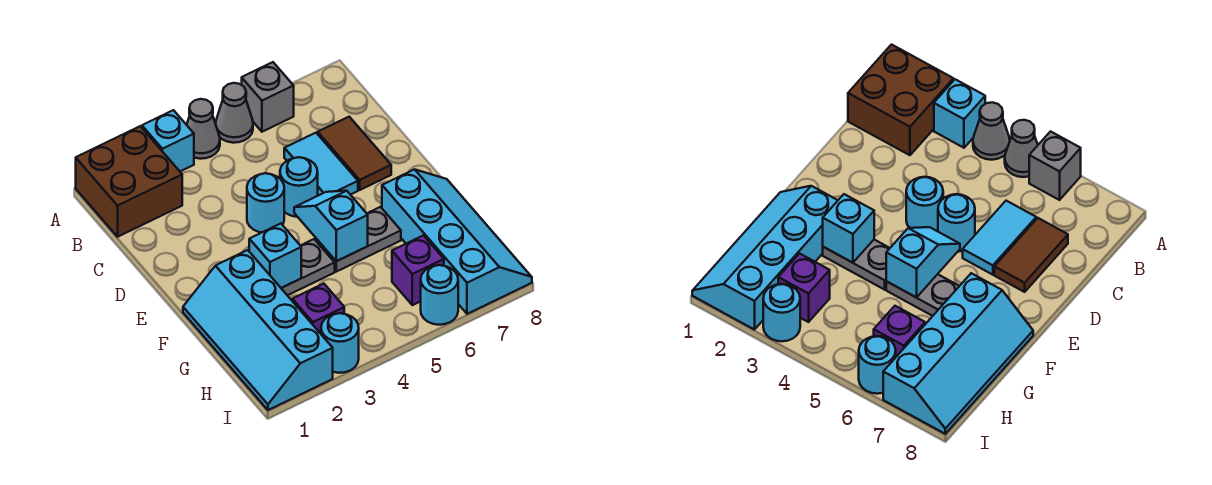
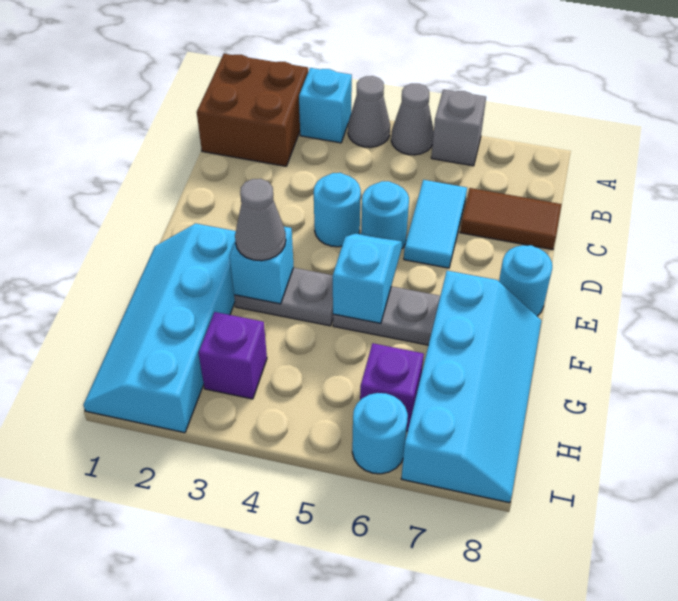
brown tile C7:D7 level 1 -> brown tile C7:C8 level 1
none -> grey cone F3 level 3
cyan round brick I3 level 1 -> cyan round brick E8 level 1

